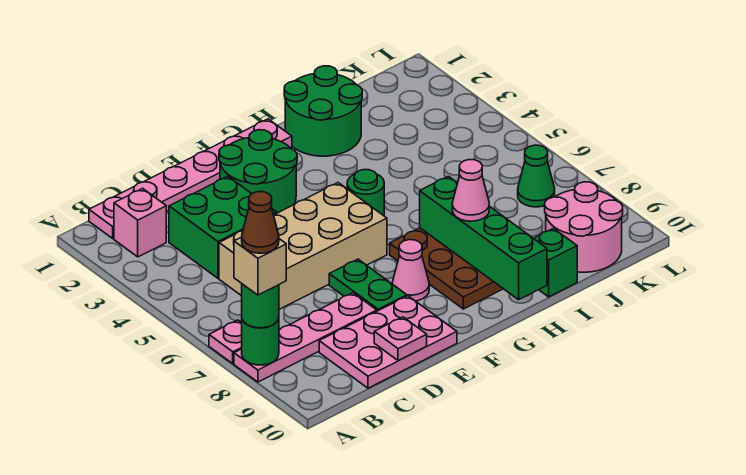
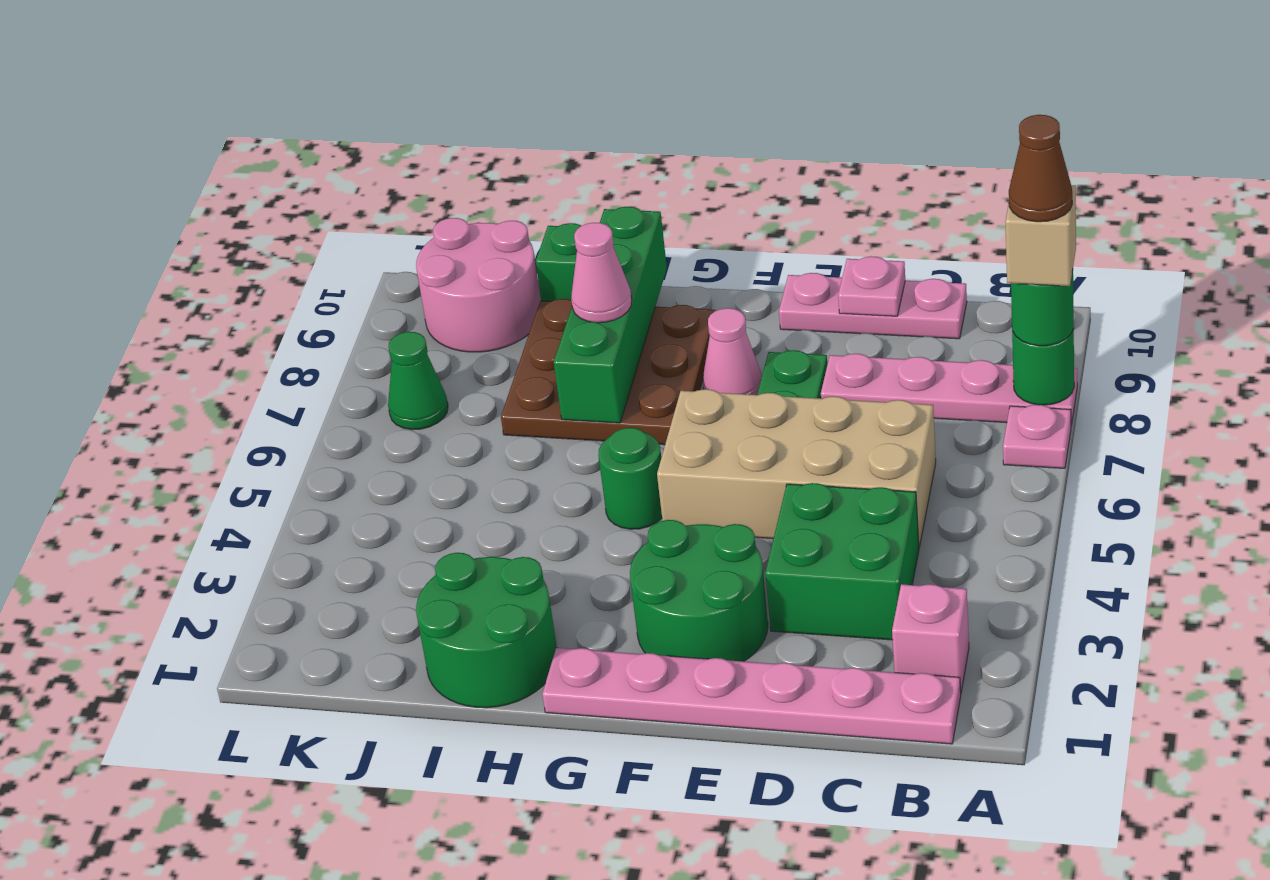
pink plate C9:E10 level 1 -> pink plate C10:E10 level 1

